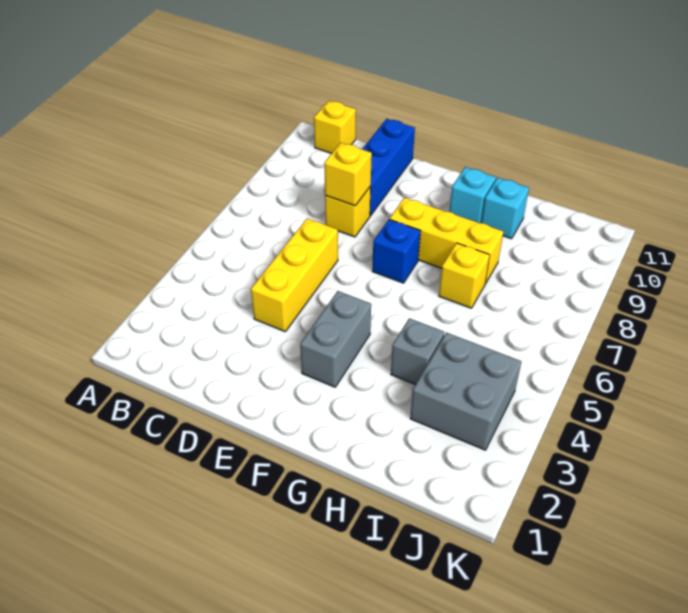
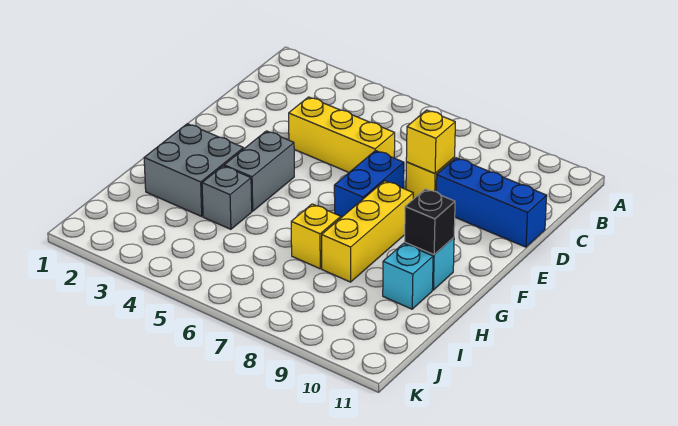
yellow brick B11 level 1 -> none
grey brick F3:F4 level 1 -> grey brick F4:G4 level 1
blue brick F7 level 1 -> blue brick E7:F7 level 1
none -> black brick G10 level 2
grey brick I3:J4 level 1 -> grey brick G2:H3 level 1

